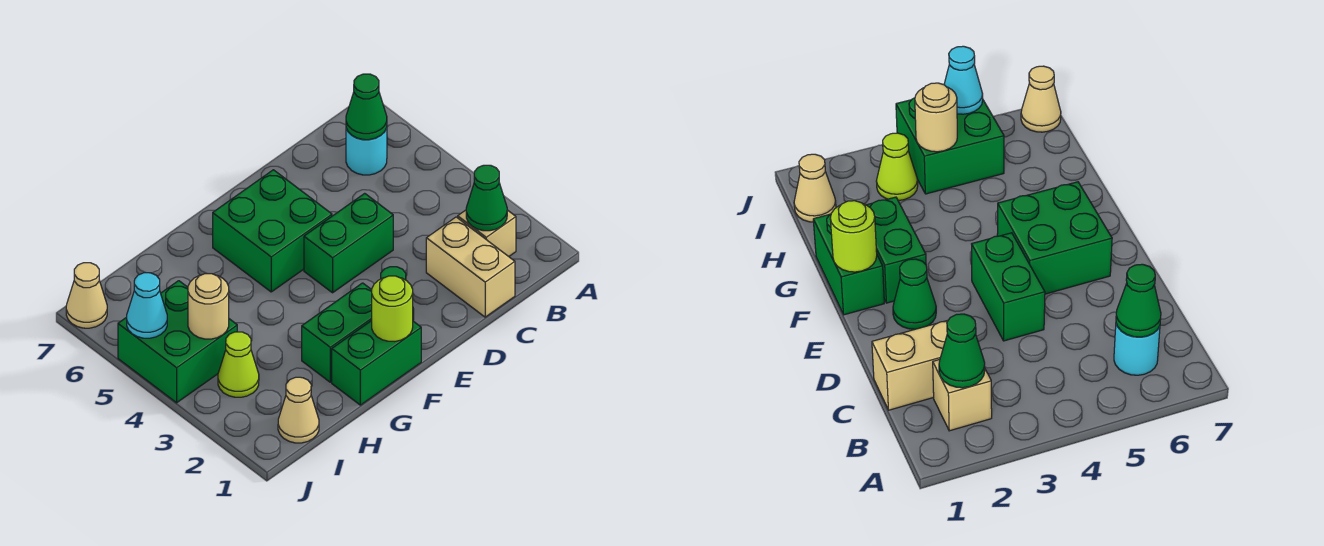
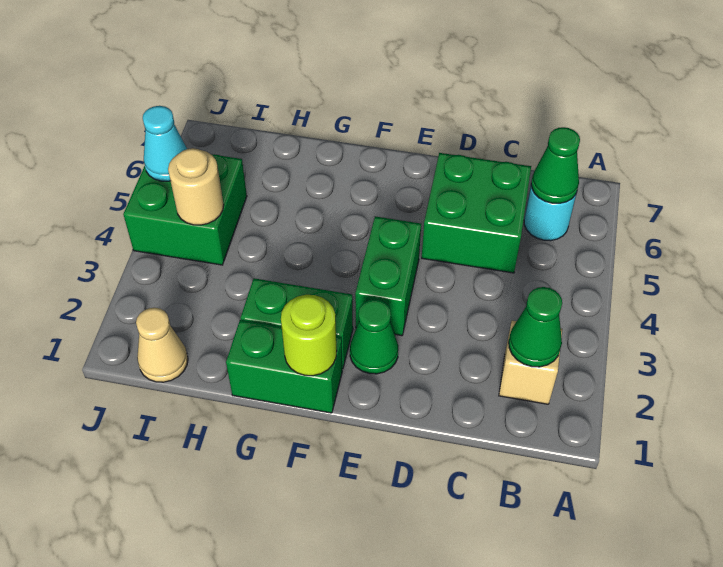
tan brick C1:C2 level 1 -> none
green brick D4:E4 level 1 -> green brick E3:E4 level 1
green brick E5:F6 level 1 -> green brick C5:D6 level 1
lime cone I3 level 1 -> none
tan cone J7 level 1 -> none

